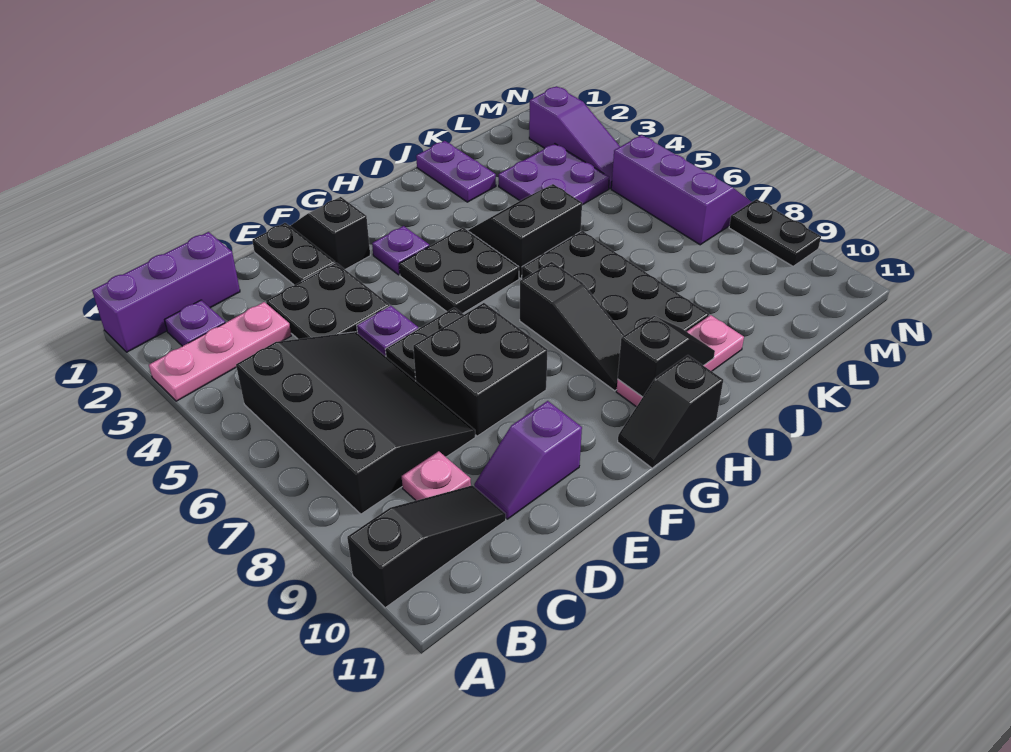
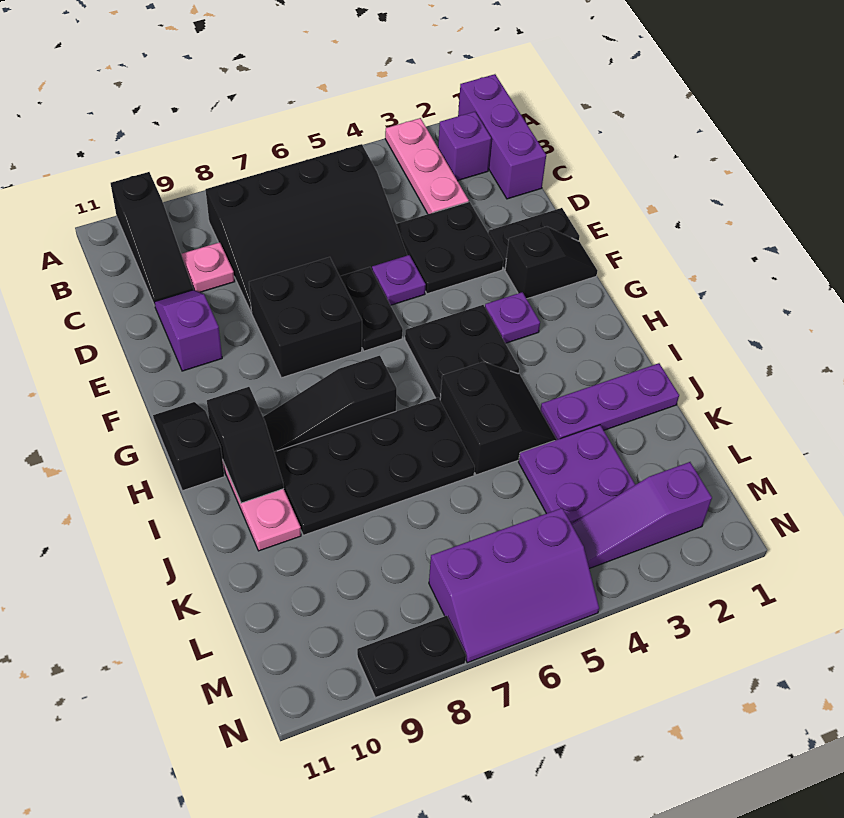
purple plate B2 level 1 -> purple brick B2 level 1
purple plate J1:J2 level 1 -> purple plate J1:J3 level 1

